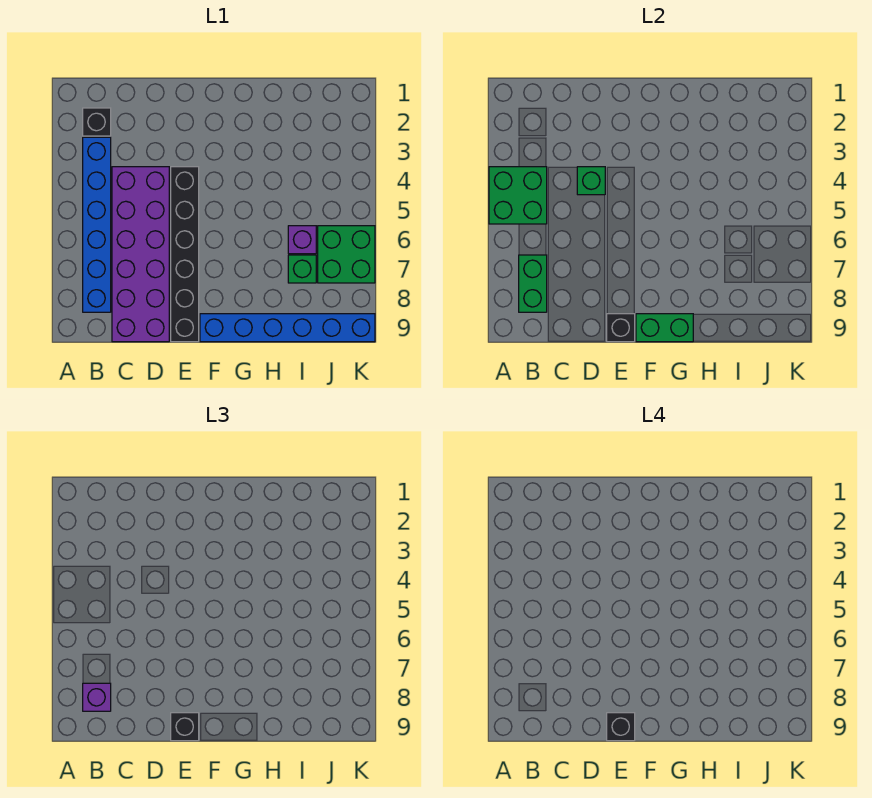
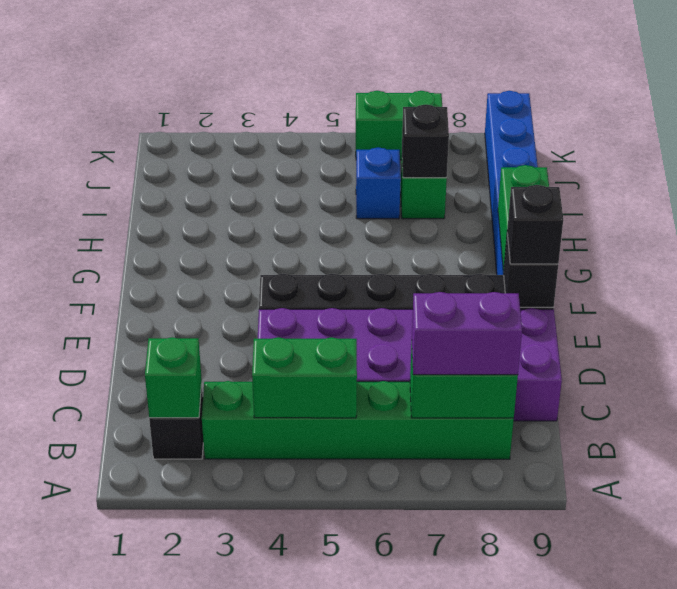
green brick A4:B5 level 2 -> green brick B4:B5 level 2
blue brick B3:B8 level 1 -> green brick B3:B8 level 1
purple brick B8 level 3 -> purple brick B7:B8 level 3
green brick D4 level 2 -> green brick B2 level 2
black brick E9 level 4 -> black brick I7 level 2
purple brick I6 level 1 -> blue brick I6 level 1
green brick J6:K7 level 1 -> green brick K6:K7 level 1

